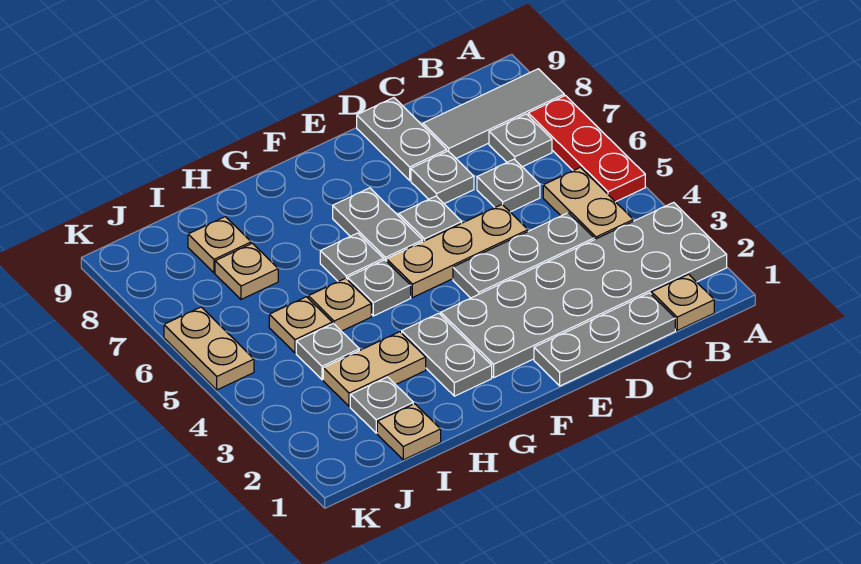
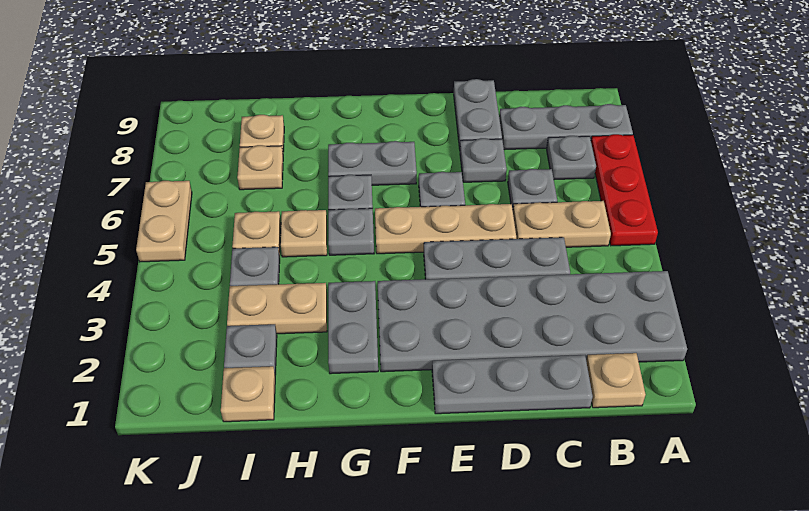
grey tile A8:C8 level 1 -> grey plate A8:C8 level 1
tan plate B4:B5 level 1 -> tan plate B5:C5 level 1
grey plate F6:F7 level 1 -> grey plate F7:G7 level 1

